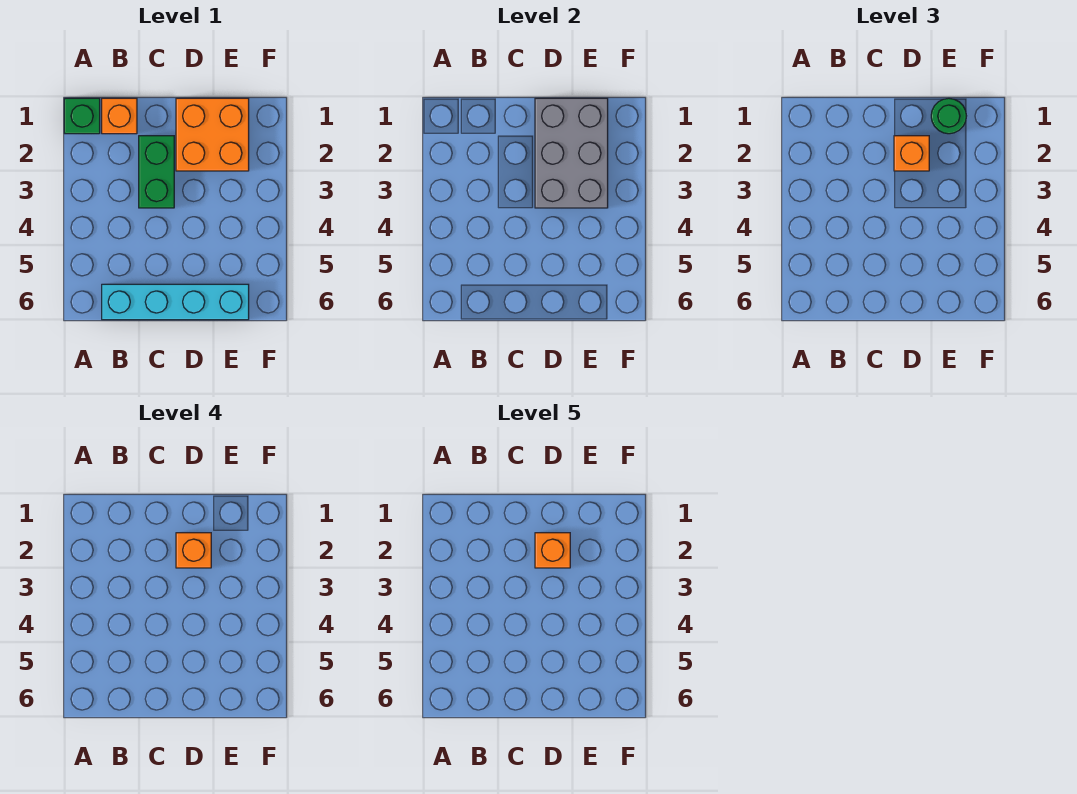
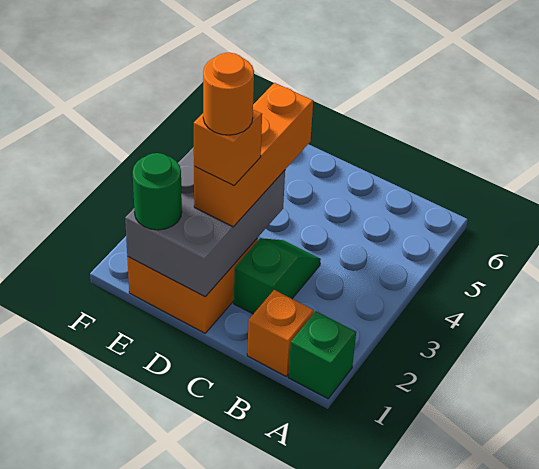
cyan brick B6:E6 level 1 -> none
green brick C2:C3 level 1 -> green slope C2:C3 level 1 top 2
orange brick D2 level 3 -> orange brick D2:D4 level 3
orange brick D2 level 5 -> orange round brick D2 level 5

